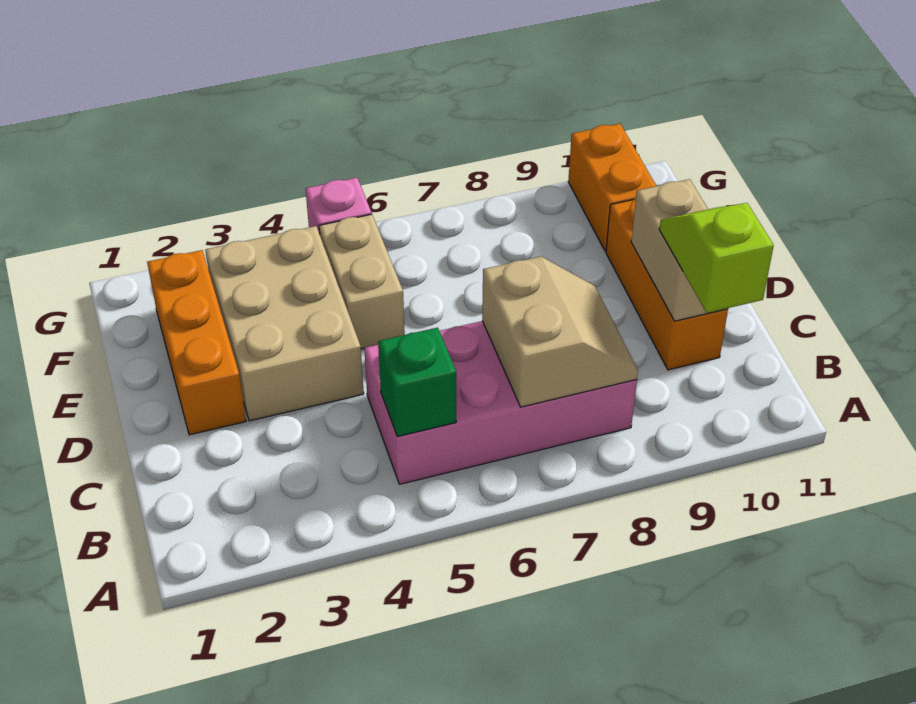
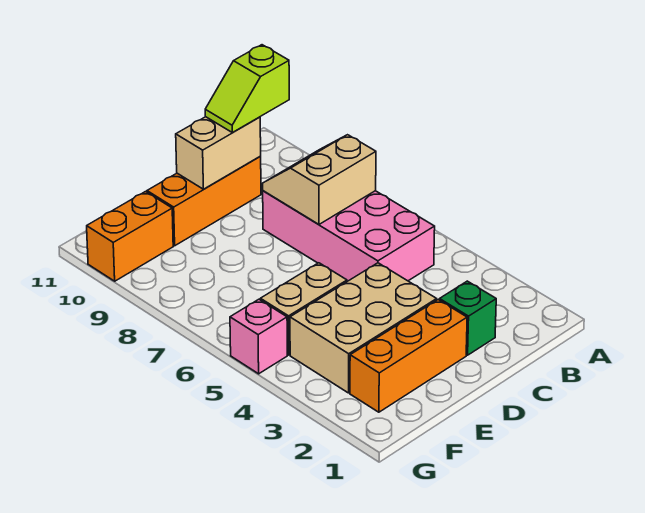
green brick B5 level 2 -> green brick C2 level 1

